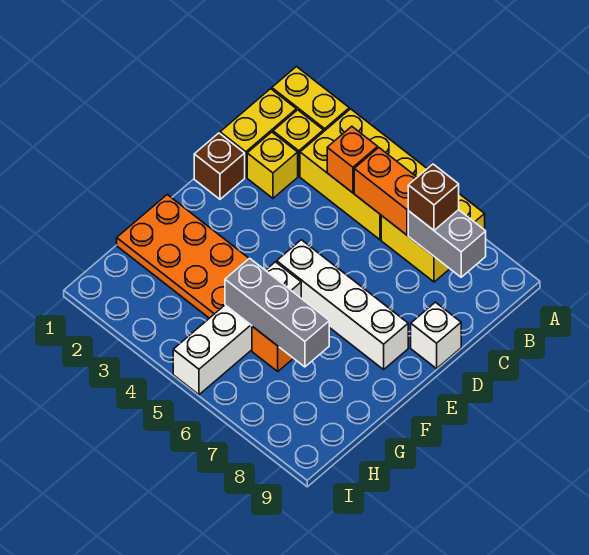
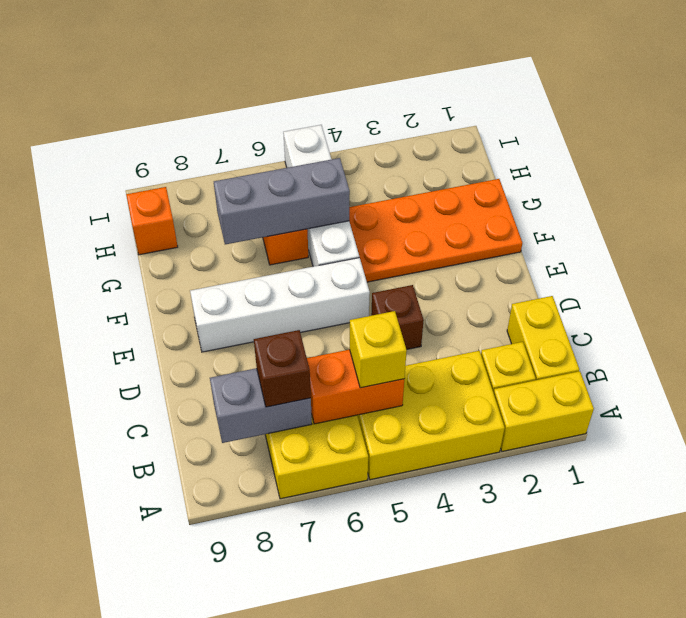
orange brick B4 level 2 -> orange brick H9 level 1
yellow brick C2 level 1 -> yellow brick B5 level 3
brown brick D1 level 1 -> brown brick D4 level 1
white brick D9 level 1 -> none

